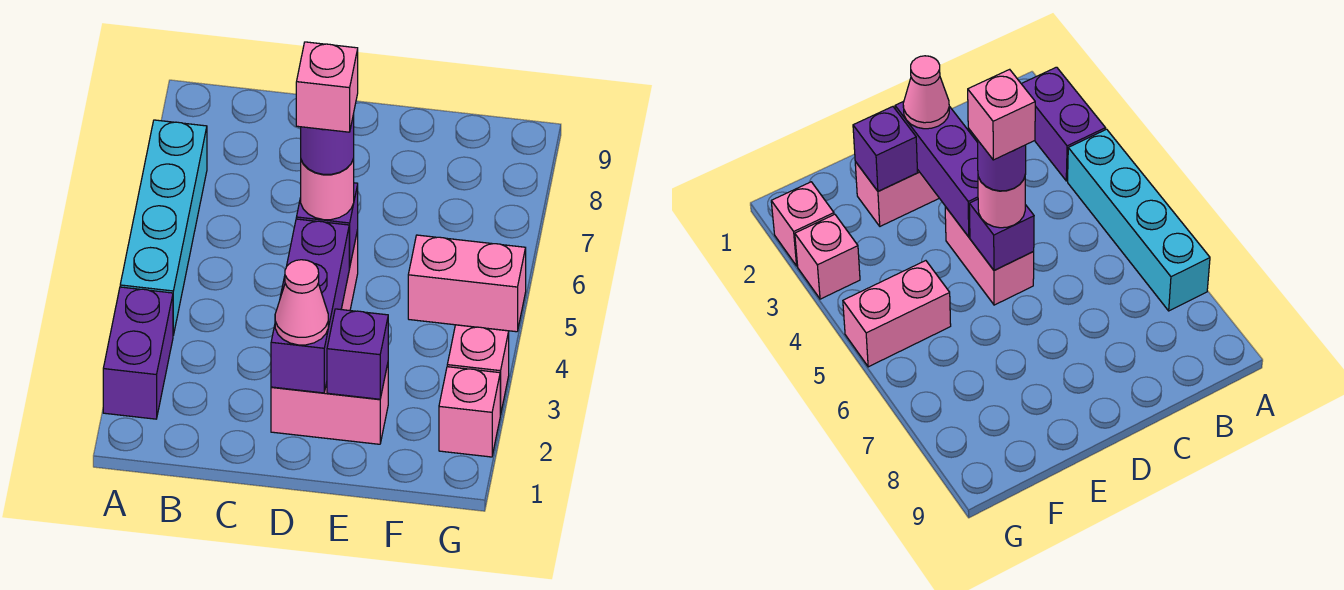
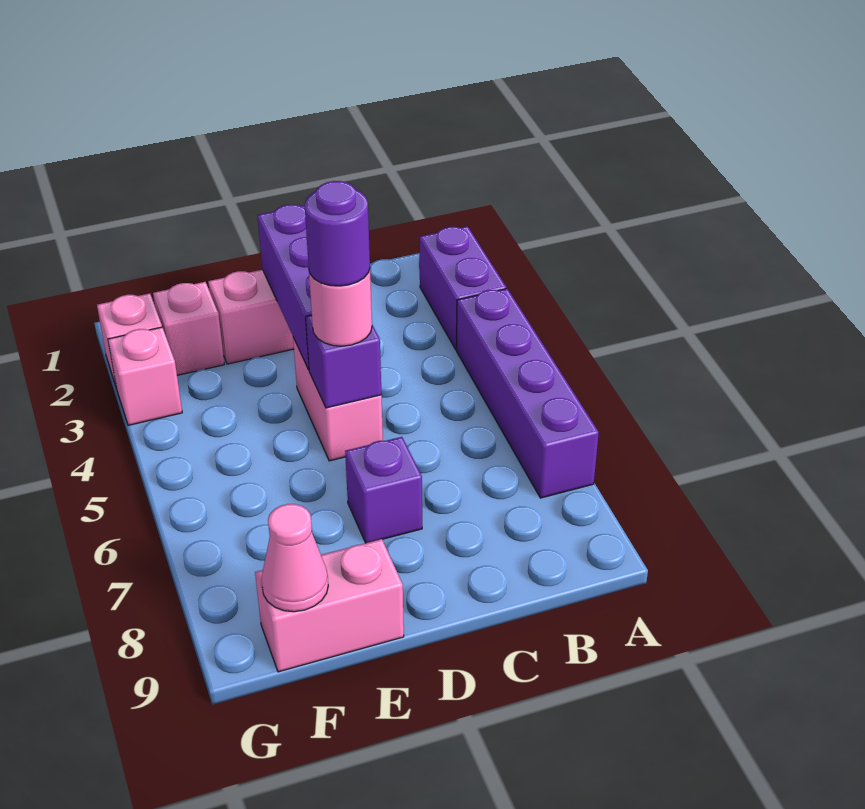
cyan brick A4:A7 level 1 -> purple brick A4:A7 level 1
pink cone D2 level 3 -> pink cone F9 level 2
pink brick D5 level 5 -> pink brick F2 level 1
purple brick E2 level 2 -> purple brick D7 level 1
pink brick F5:G5 level 1 -> pink brick E9:F9 level 1

